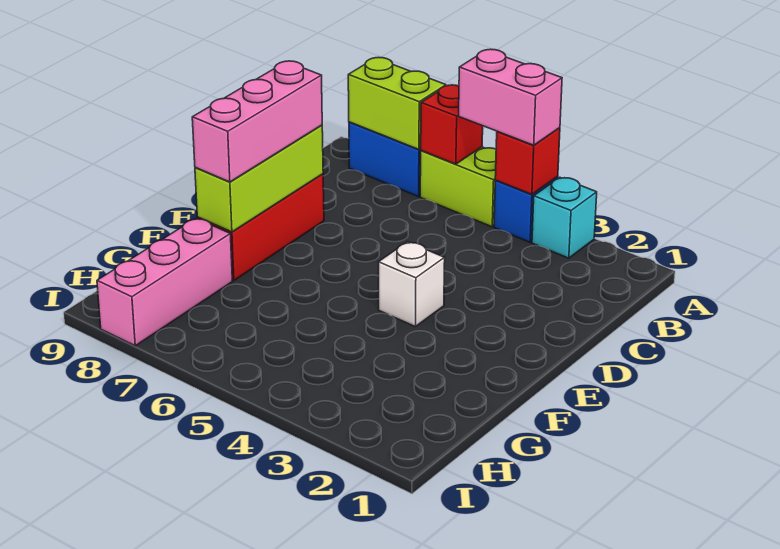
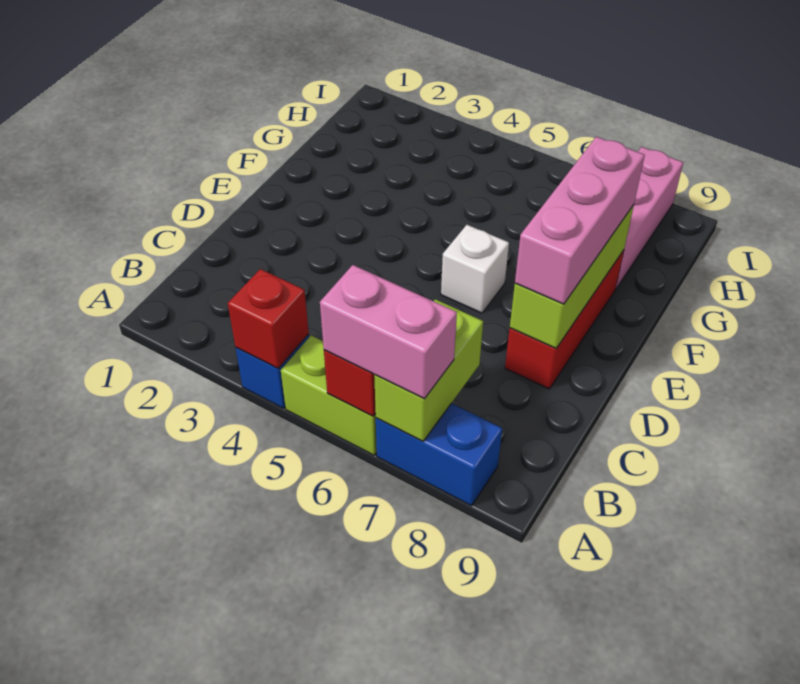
cyan brick A3 level 1 -> none
pink brick A4:A5 level 3 -> pink brick A6:A7 level 3
lime brick A7:A8 level 2 -> lime brick A7:B7 level 2
white brick E4 level 1 -> white brick E6 level 1

